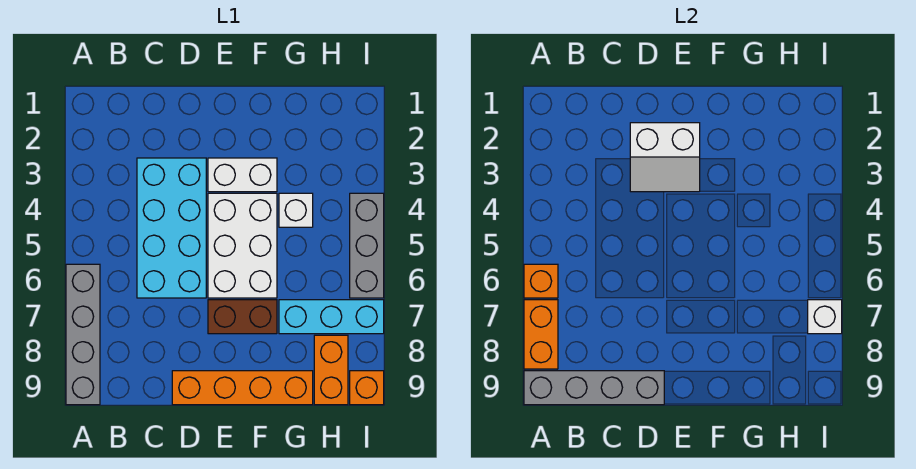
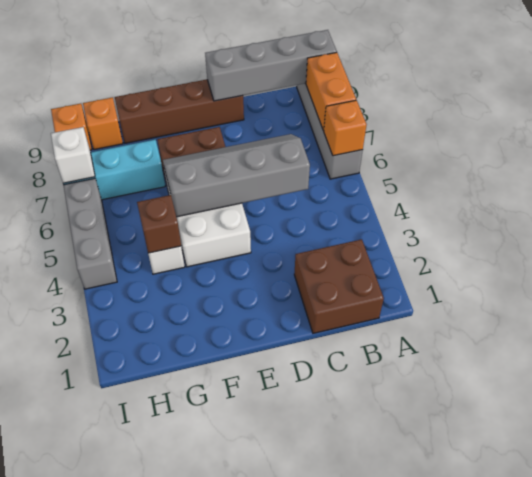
none -> brown brick B1:C2 level 1
cyan brick C3:D6 level 1 -> none
none -> grey slope C5:F6 level 2 top 5
white slope D2:E3 level 2 top 2 -> none
orange brick D9:G9 level 1 -> brown brick D9:G9 level 1
white brick E3:F3 level 1 -> none
none -> brown brick G4 level 2
orange brick H8:H9 level 1 -> orange brick H9 level 1

